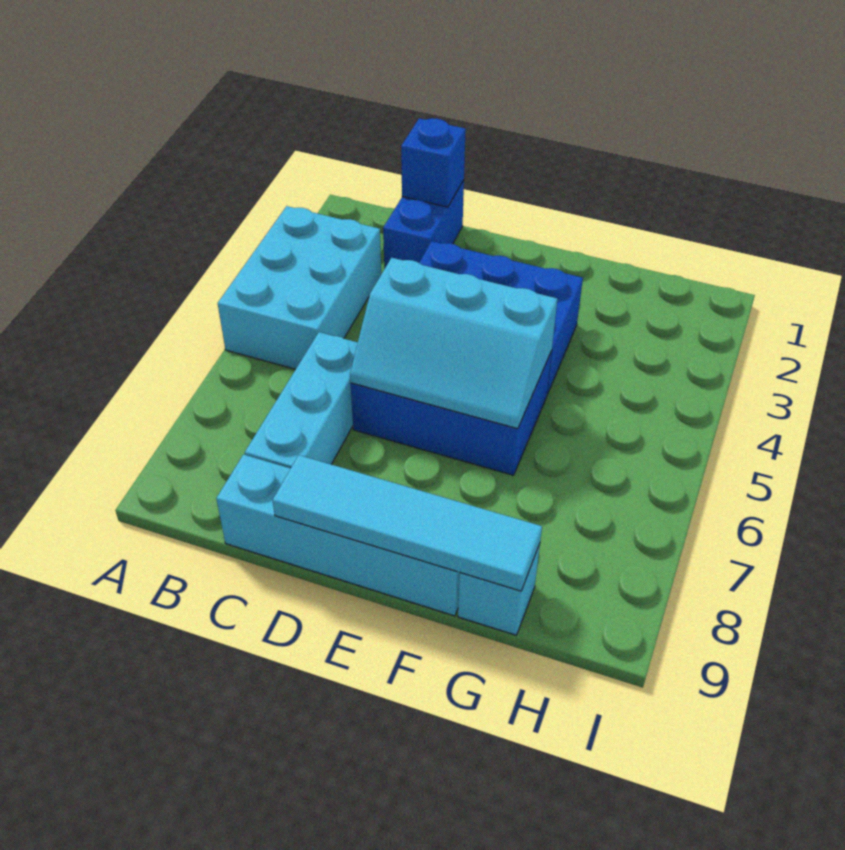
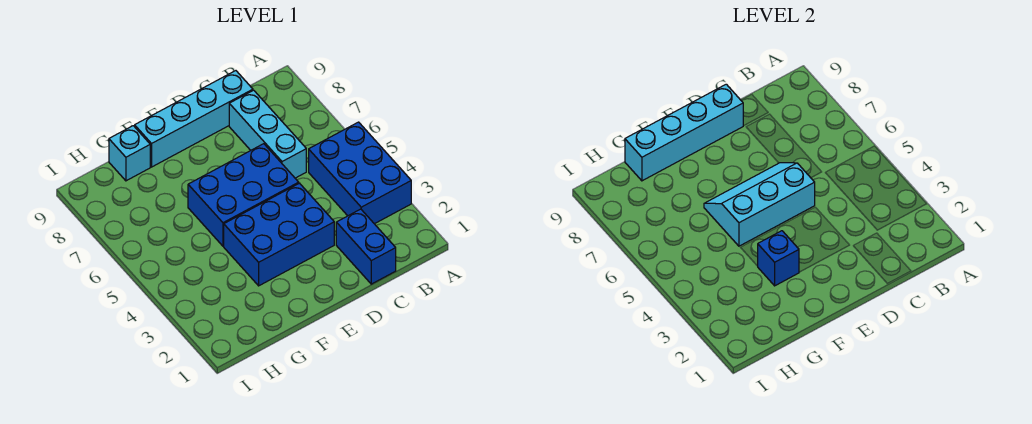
cyan brick A3:B5 level 1 -> blue brick A3:B5 level 1
blue brick C1 level 2 -> blue brick F3 level 2
cyan tile D9:G9 level 2 -> cyan brick D9:G9 level 2

